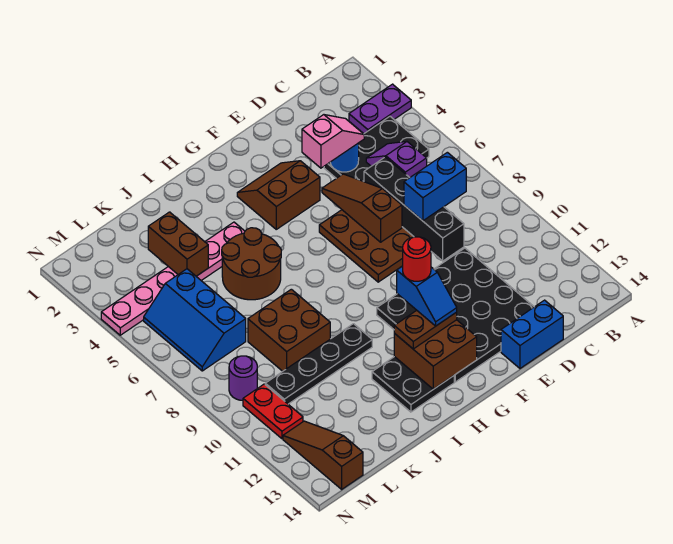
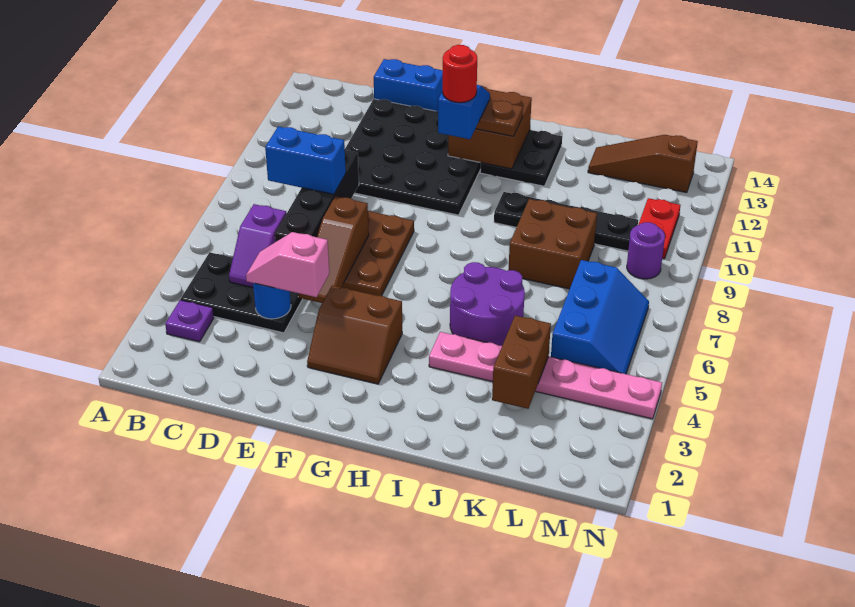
purple plate A3:B3 level 1 -> purple plate B3 level 1
brown round brick I5:J6 level 1 -> purple round brick I5:J6 level 1
brown slope M12:M14 level 1 top 14 -> brown slope K13:M13 level 1 top M

